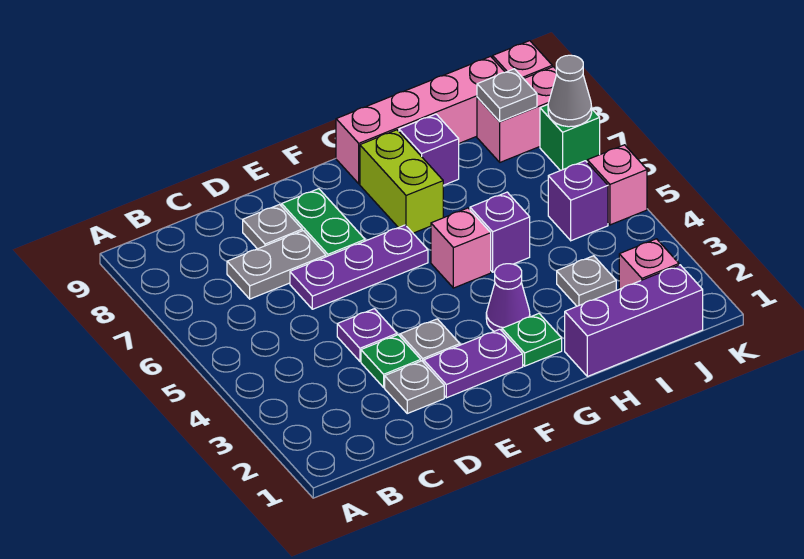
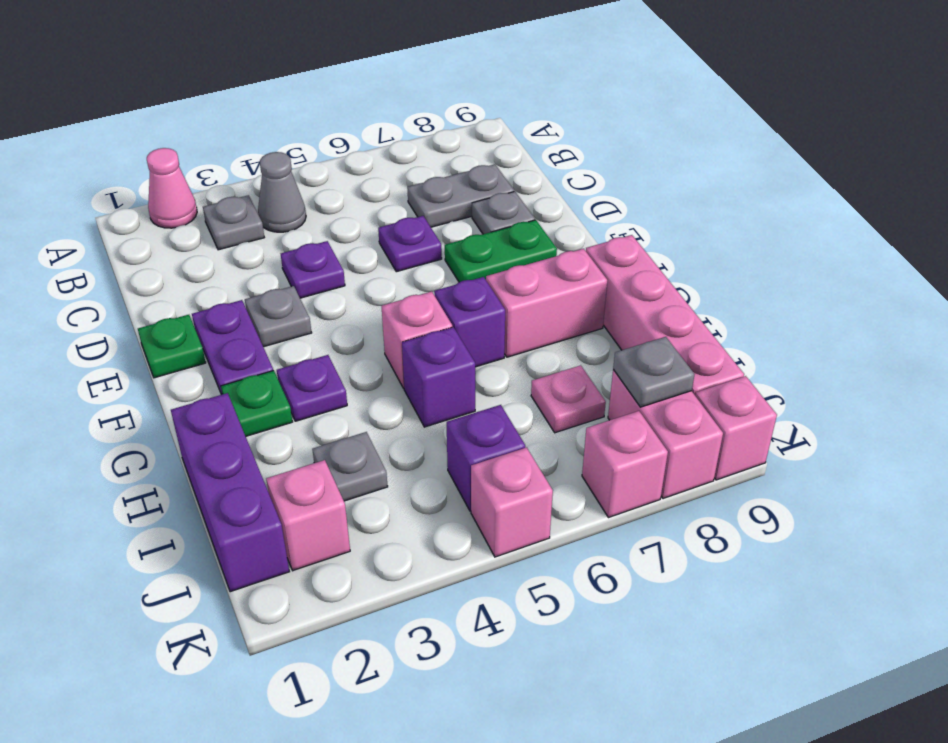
none -> pink cone A2 level 1
grey plate C7:D7 level 1 -> grey plate C7:C8 level 1
grey plate D2 level 1 -> grey plate B3 level 1
green plate D3 level 1 -> green plate E1 level 1
purple plate D6:F6 level 1 -> purple plate D6 level 1
purple cone G3 level 1 -> purple plate G3 level 1
lime brick G7:G8 level 1 -> pink brick G7:G8 level 1
purple brick H8 level 1 -> purple brick G6 level 1
none -> pink plate I7 level 1
green brick K7 level 1 -> pink brick K7 level 1
grey cone K7 level 2 -> grey cone B4 level 1

